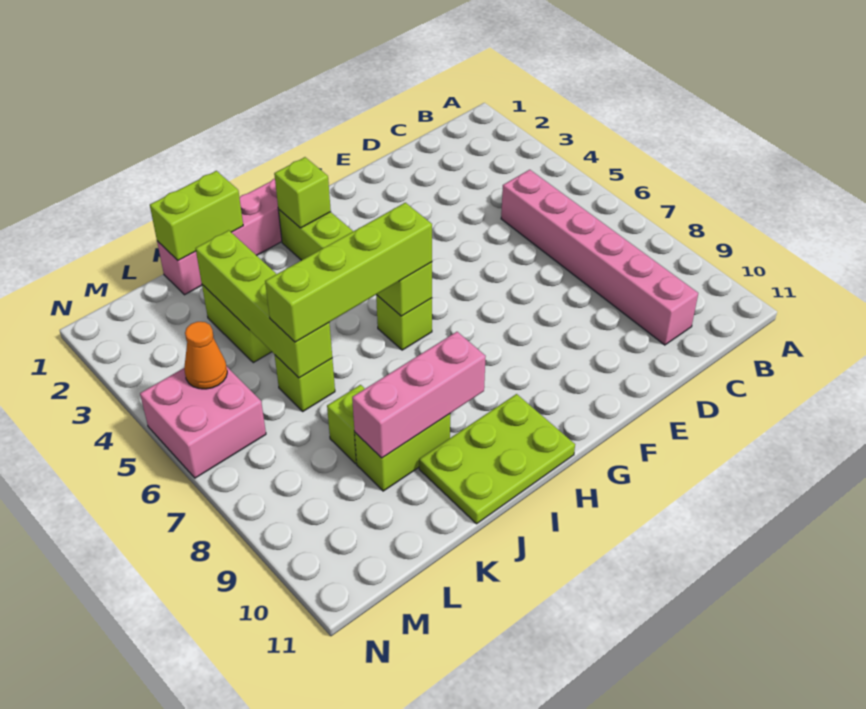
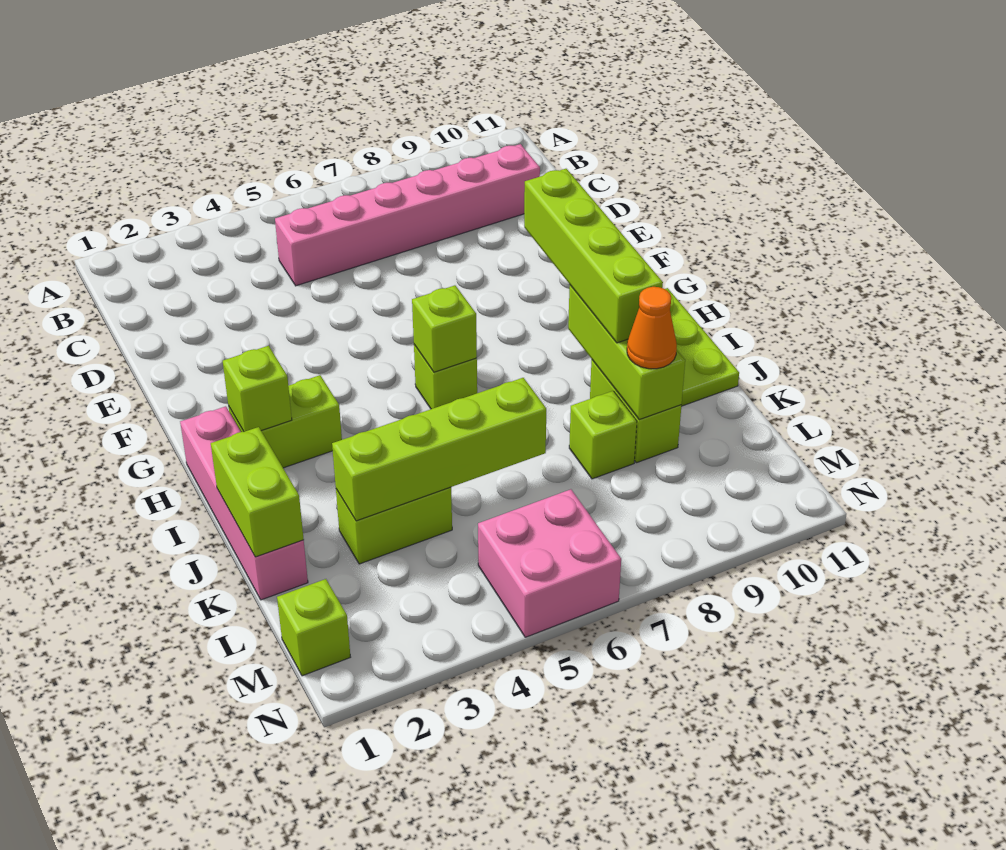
lime brick H6:K6 level 3 -> lime brick G9:J9 level 3
pink brick I9:K9 level 2 -> lime brick I9:K9 level 2
lime brick K6 level 1 -> lime brick M1 level 1
orange cone M5 level 2 -> orange cone K9 level 3

